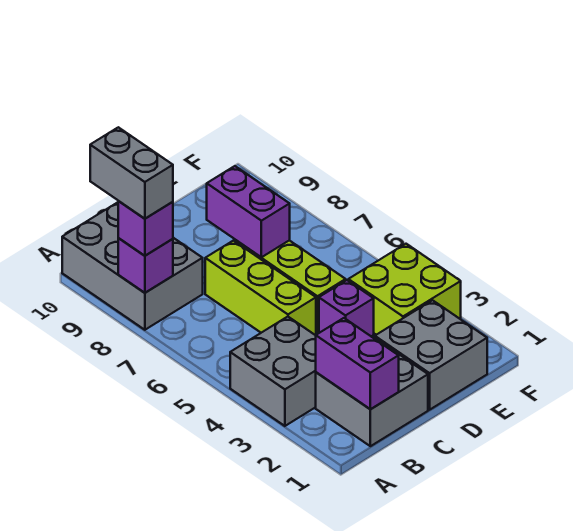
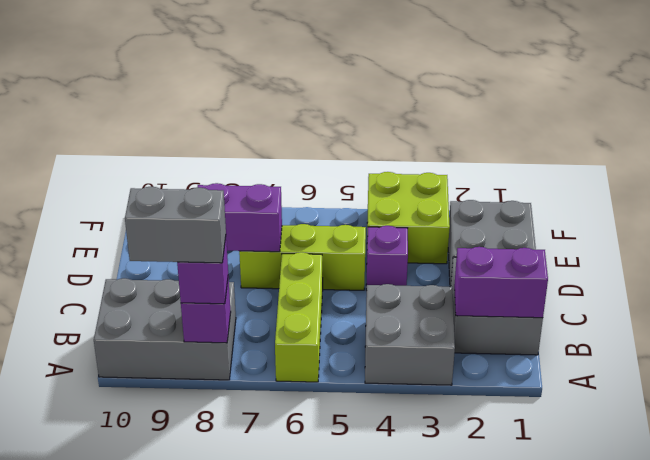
lime brick C5:C7 level 1 -> lime brick A6:C6 level 1

